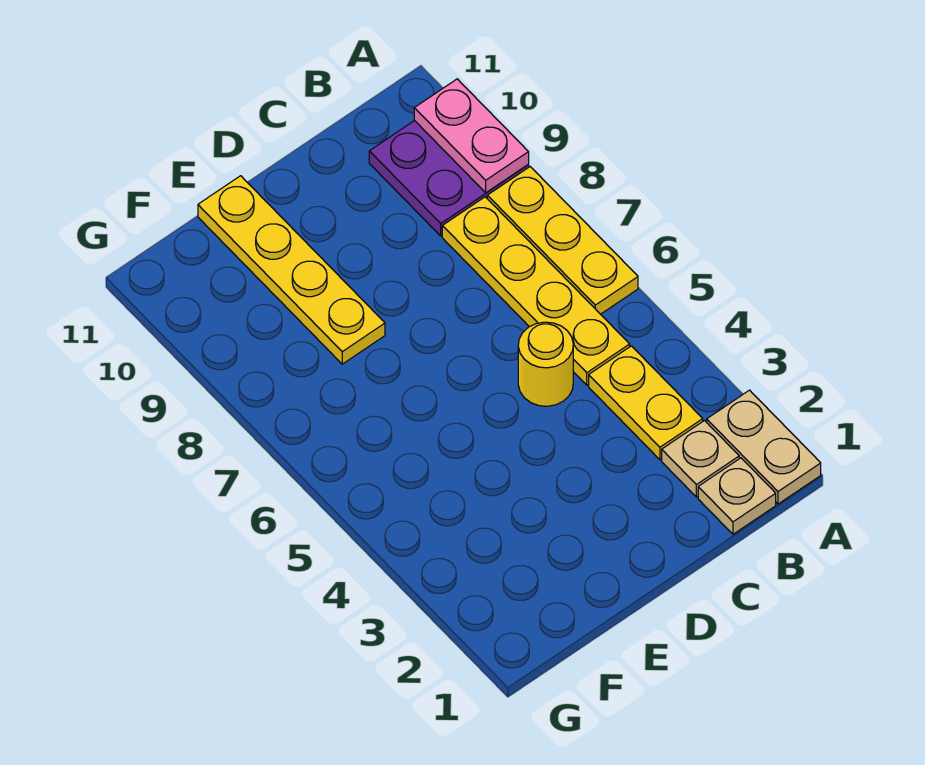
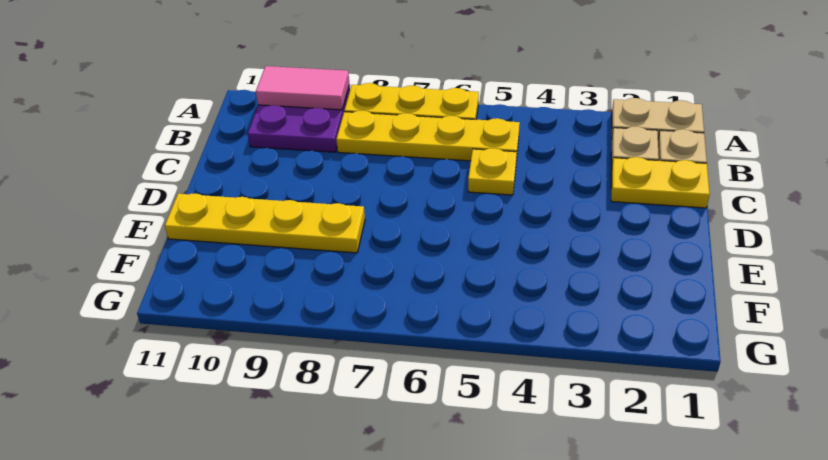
pink plate A9:A10 level 2 -> pink tile A9:A10 level 2
yellow plate B3:B4 level 1 -> yellow plate C1:C2 level 1
yellow round brick C5 level 1 -> yellow plate C5 level 1

